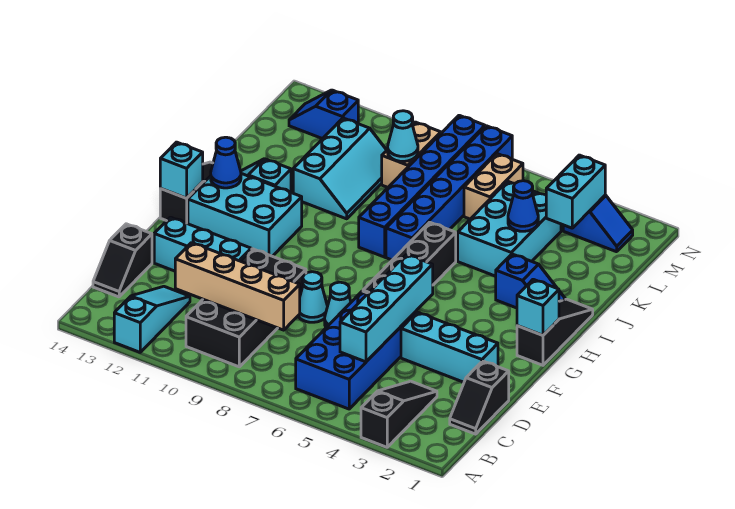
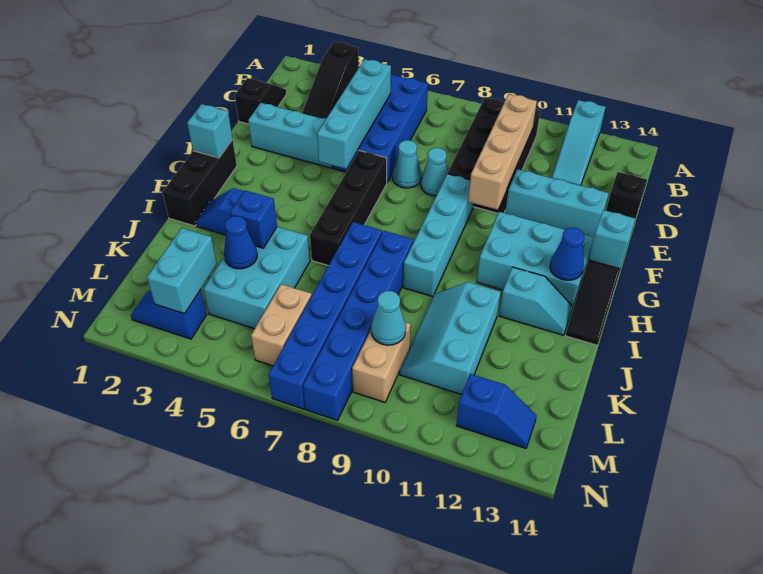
tan brick C8:C11 level 2 -> tan brick C10:F10 level 2
none -> cyan brick F9:I9 level 1
black slope G1:I1 level 1 top G -> black brick G1:I1 level 1
none -> blue brick J4 level 2

